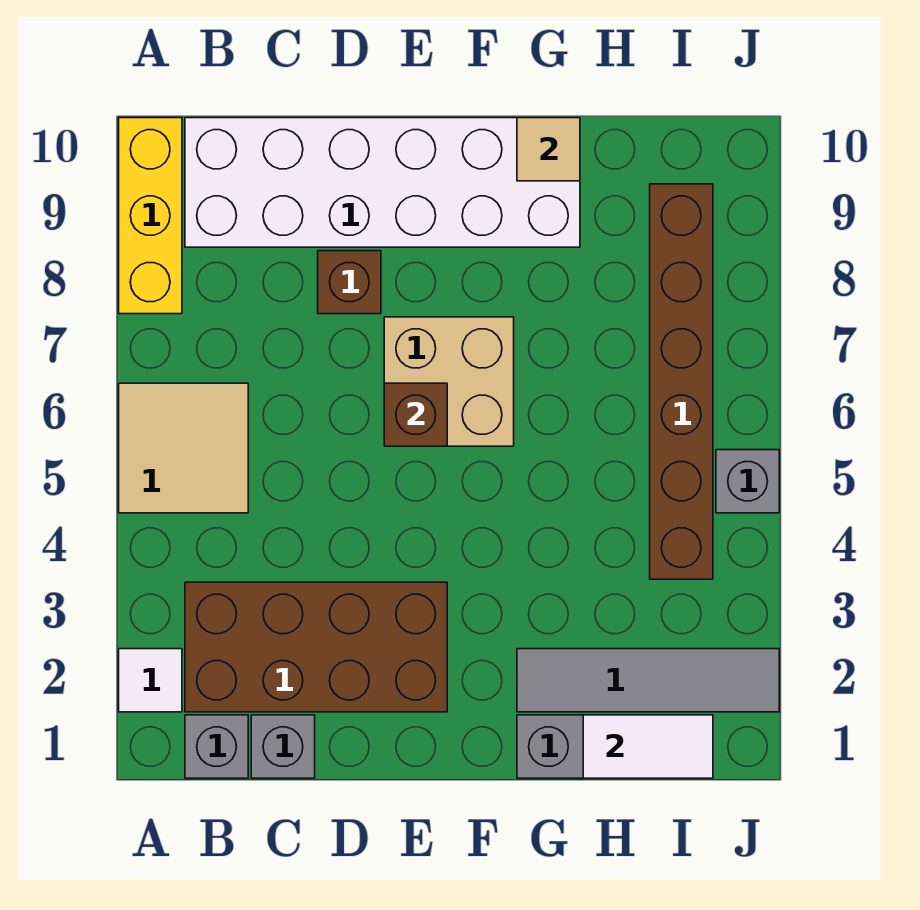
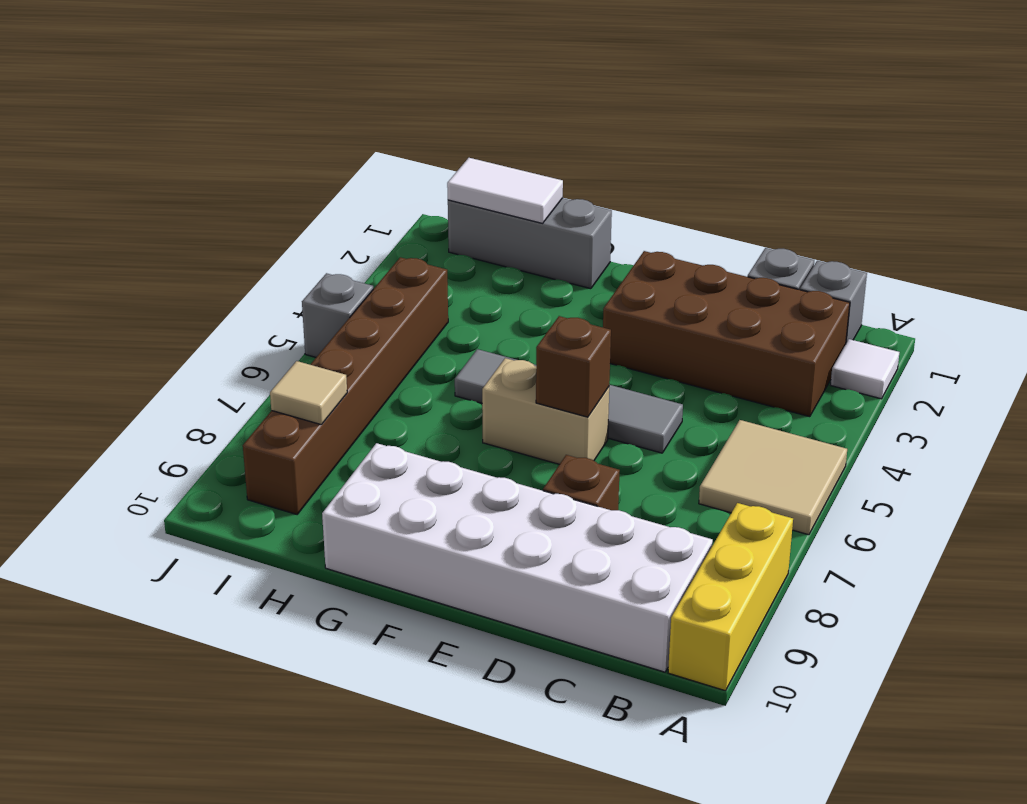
tan brick E6:F7 level 1 -> tan brick E6:F6 level 1
grey tile G2:J2 level 1 -> grey tile D5:G5 level 1
tan tile G10 level 2 -> tan tile I8 level 2

